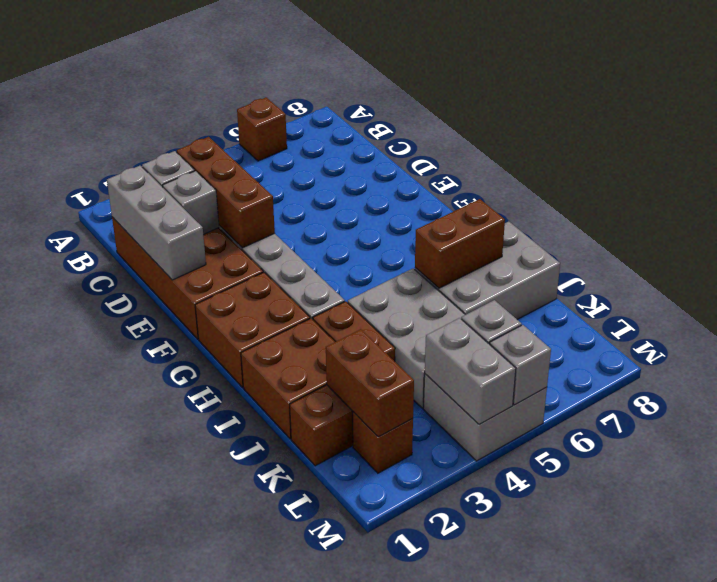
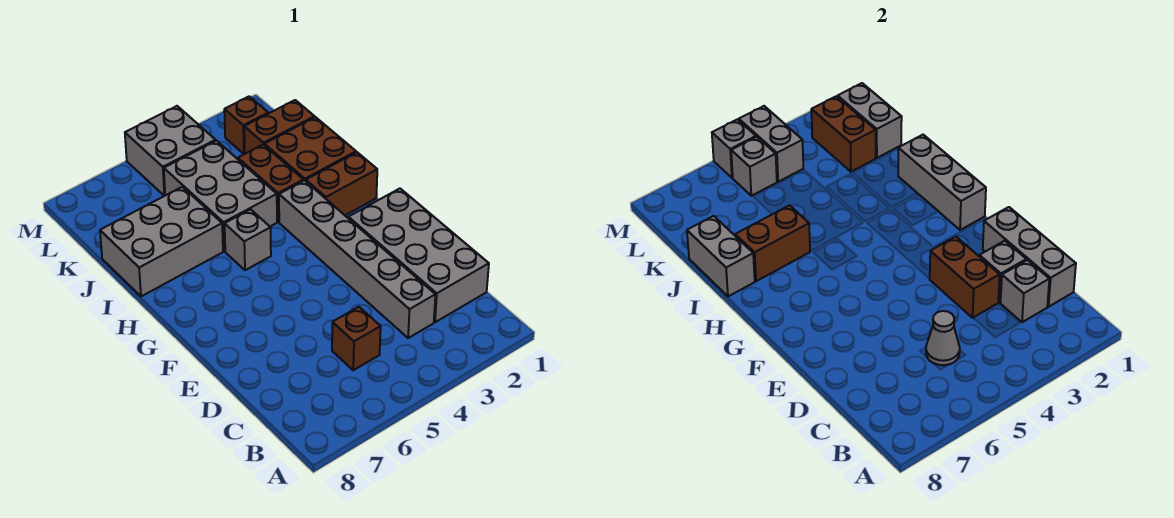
brown brick A6 level 1 -> brown brick C5 level 1
brown brick C1:F2 level 1 -> grey brick C1:F2 level 1
brown brick C3:E3 level 2 -> brown brick D3:E3 level 2
none -> grey cone C5 level 2
brown brick G1:H2 level 1 -> brown brick H1:H2 level 1
none -> grey brick G1:I1 level 2
none -> grey brick H5 level 1
none -> grey brick I8:J8 level 2
none -> grey brick K1:L1 level 2

